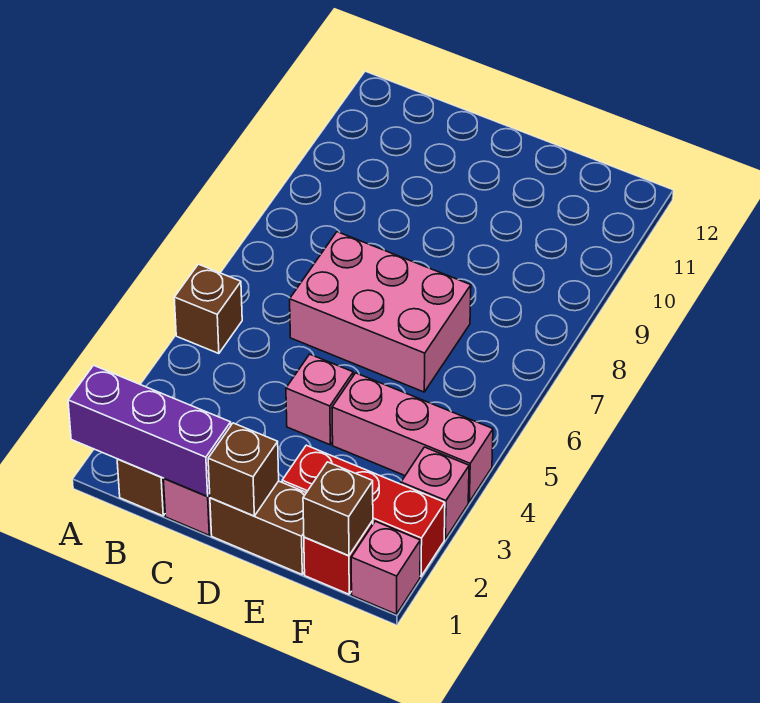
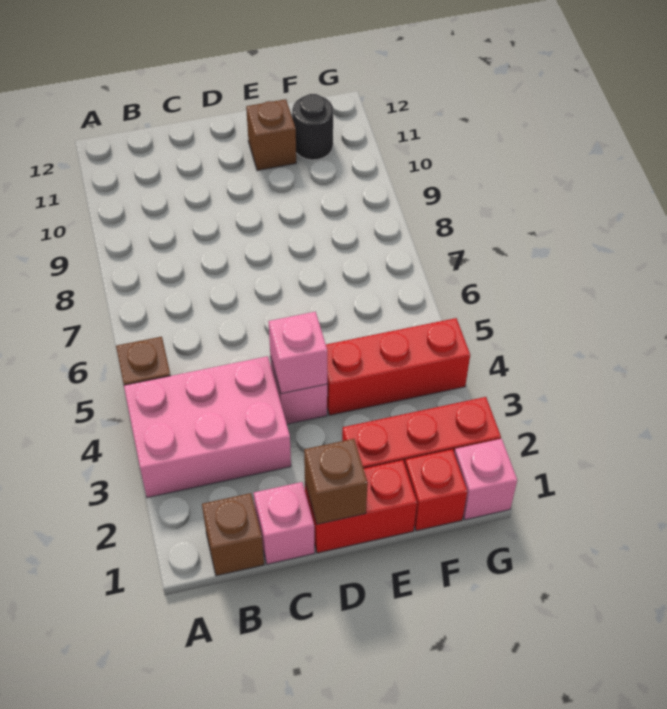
purple brick A1:C1 level 2 -> none
pink brick C6:E7 level 1 -> pink brick A3:C4 level 1
brown brick D1:E1 level 1 -> red brick D1:E1 level 1
pink brick E4:G4 level 1 -> red brick E4:G4 level 1
brown brick F1 level 2 -> brown brick E11 level 1
none -> black round brick F11 level 1
pink brick G3 level 1 -> pink brick D4 level 2

